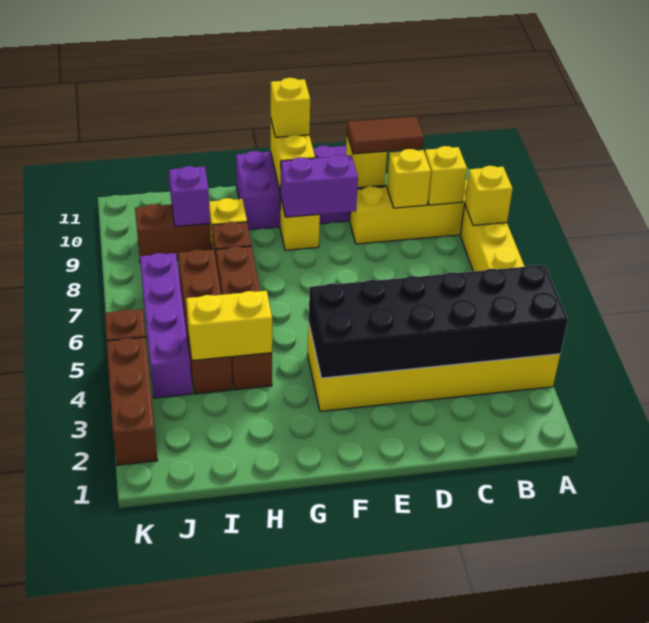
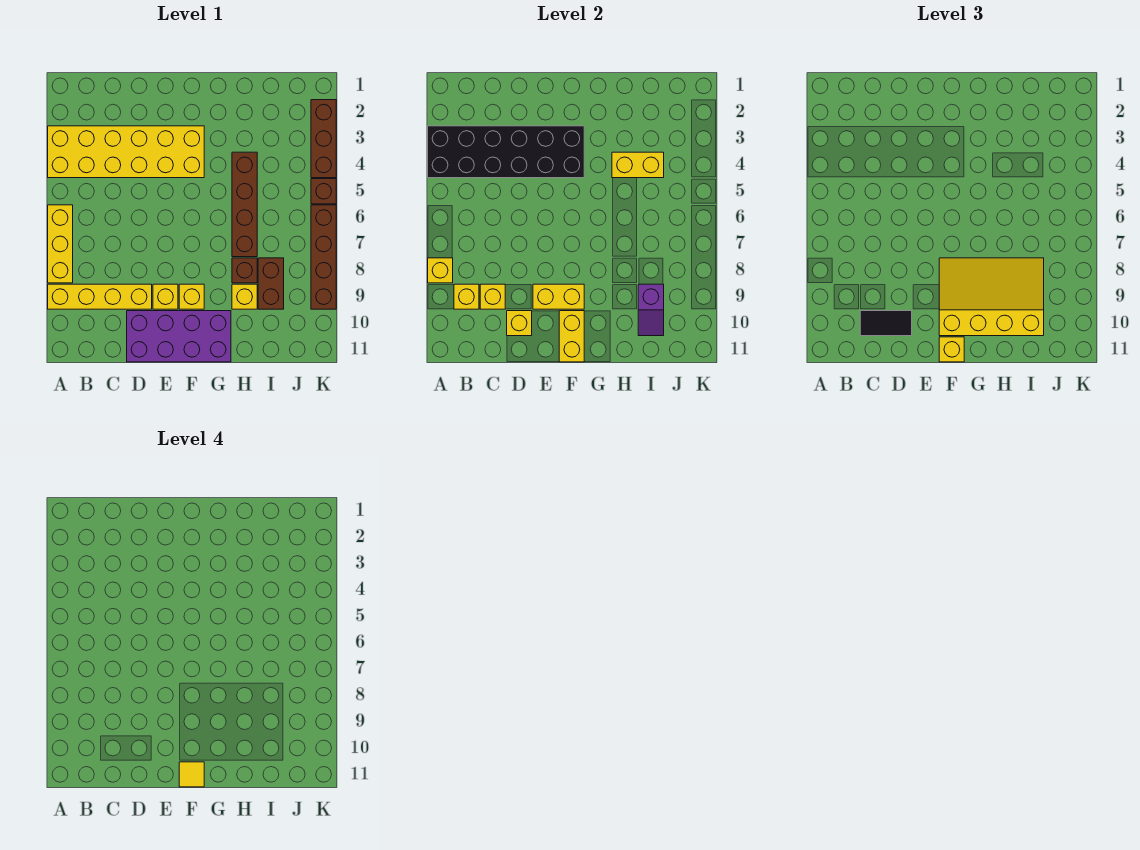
brown tile C10:D10 level 3 -> black tile C10:D10 level 3
none -> yellow brick E9 level 1
purple brick E9:F9 level 2 -> yellow brick E9:F9 level 2
none -> yellow slope F8:I10 level 3 top 10
none -> yellow tile F11 level 4
brown brick I4:I7 level 1 -> brown brick K6:K9 level 1
brown brick I9:J9 level 1 -> brown brick I8:I9 level 1
purple brick J4:J7 level 1 -> none

